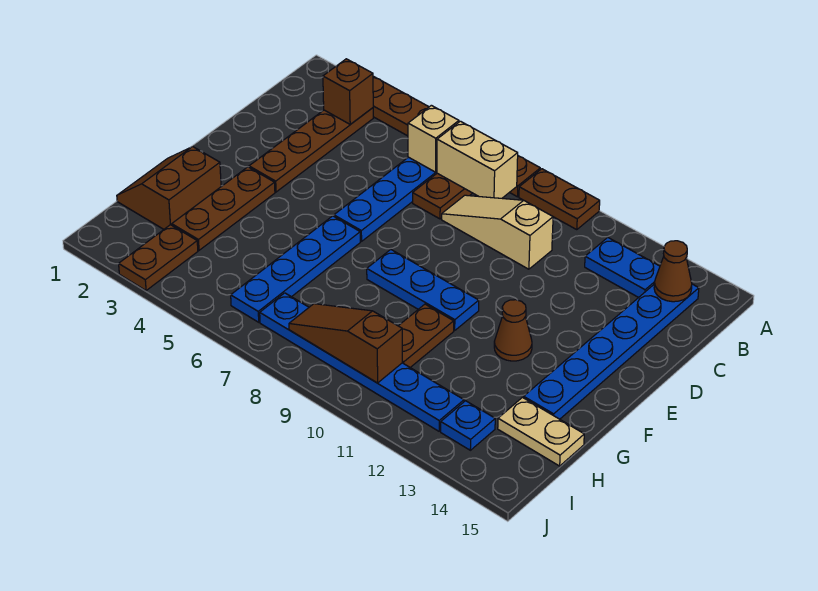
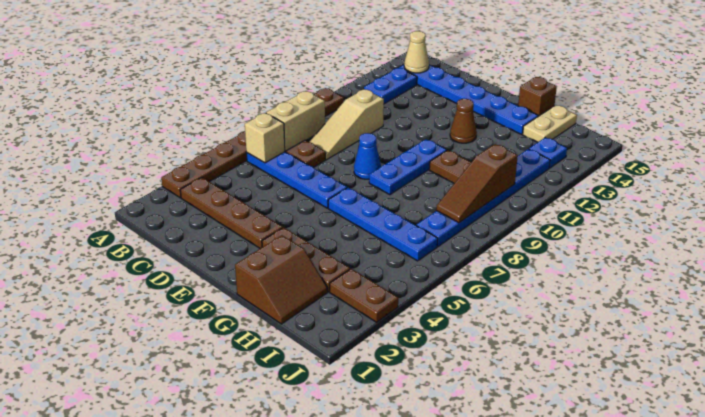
brown brick B3 level 2 -> brown brick G15 level 1
brown cone B14 level 2 -> tan cone B14 level 2
none -> blue cone E8 level 1
brown slope G1:H2 level 1 top 2 -> brown slope G1:H2 level 1 top G

